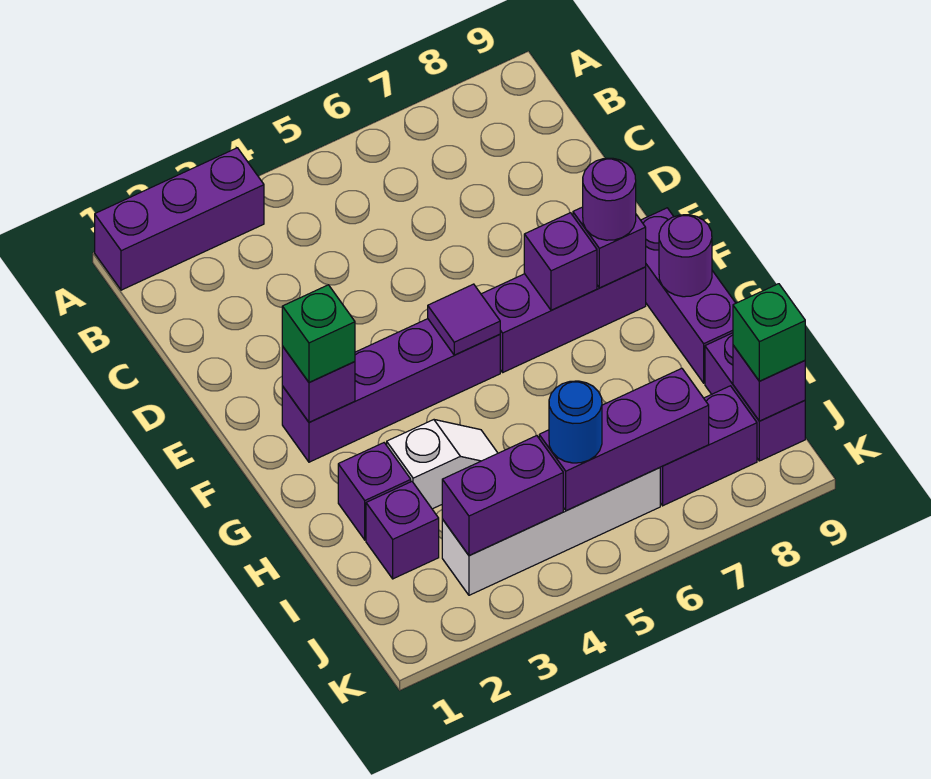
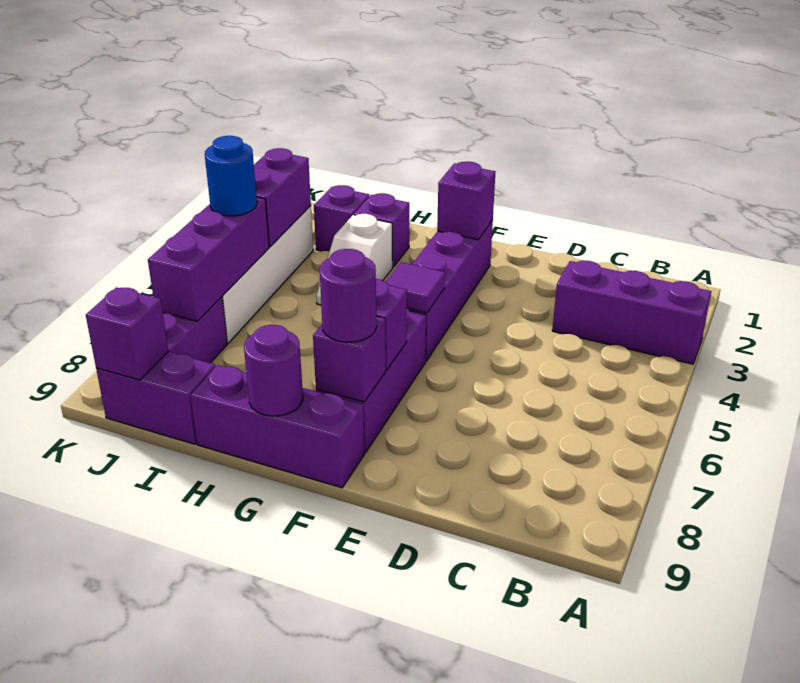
purple brick A1:A3 level 1 -> purple brick A3:C3 level 1
green brick F2 level 3 -> none
green brick J9 level 3 -> none

